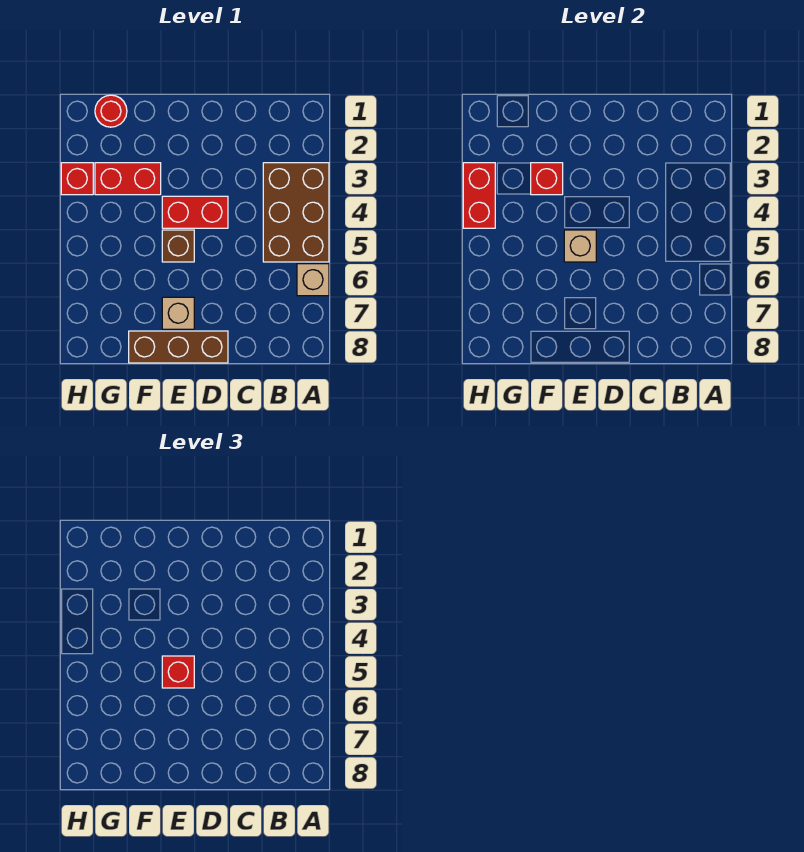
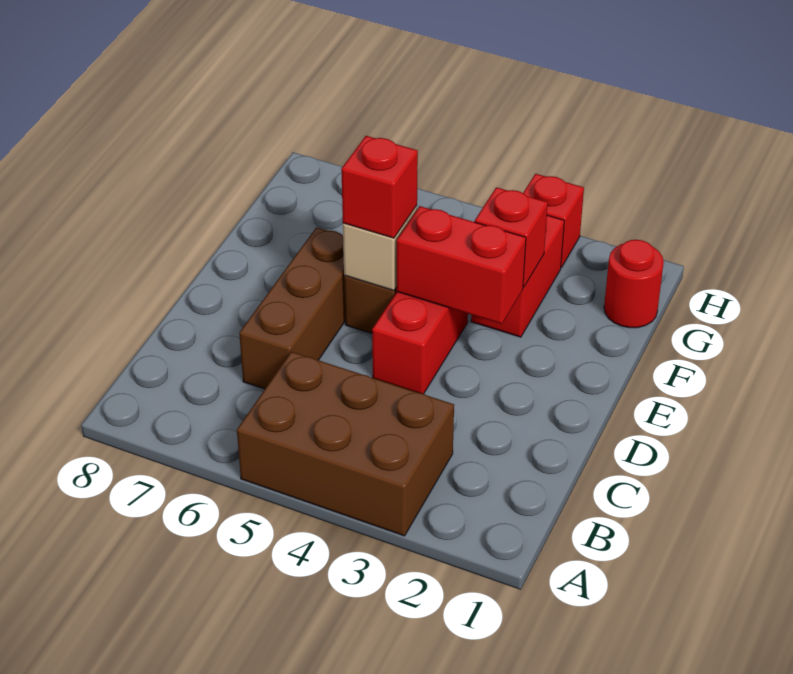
tan brick A6 level 1 -> none
brown brick D8:F8 level 1 -> brown brick C6:E6 level 1
tan brick E7 level 1 -> none
red brick H3:H4 level 2 -> red brick E3:E4 level 2

